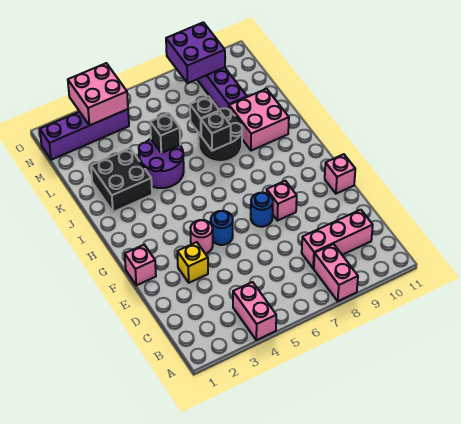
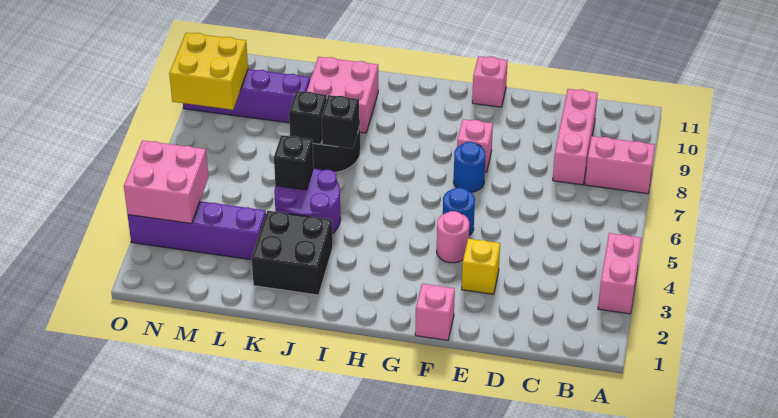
pink brick A4:B4 level 1 -> pink brick A3:A4 level 1
purple brick N1:N4 level 1 -> purple brick L3:O3 level 1
purple brick N8:O9 level 2 -> yellow brick N8:O9 level 2

